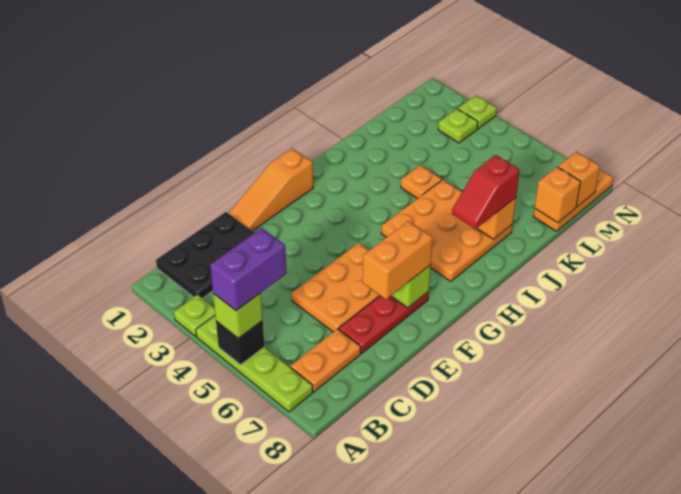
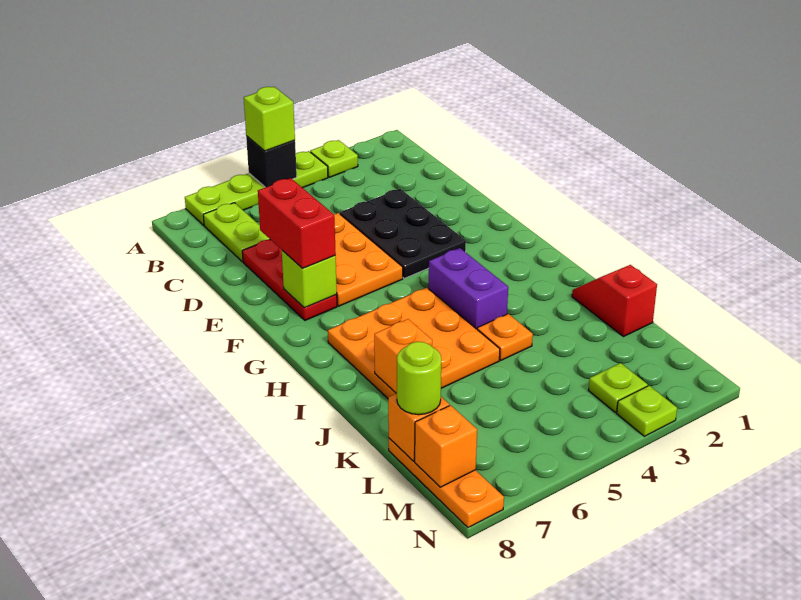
purple brick A5:B5 level 4 -> purple brick H4:I4 level 1
black plate B1:D2 level 1 -> black plate D3:F4 level 1
orange plate B7:C7 level 1 -> lime plate B7:C7 level 1
orange slope E1:G1 level 1 top G -> none
orange brick E7:F7 level 3 -> red brick E7:F7 level 3
red slope I7:J7 level 3 top J -> red slope J1:K1 level 1 top K
none -> lime round brick L8 level 3

